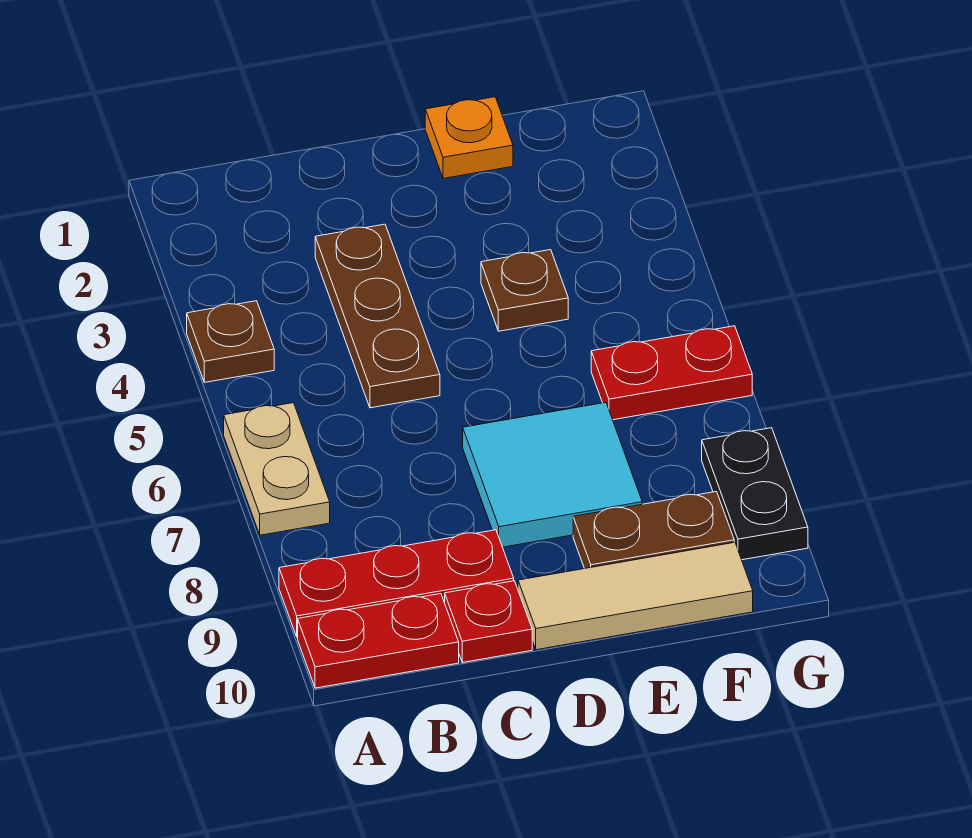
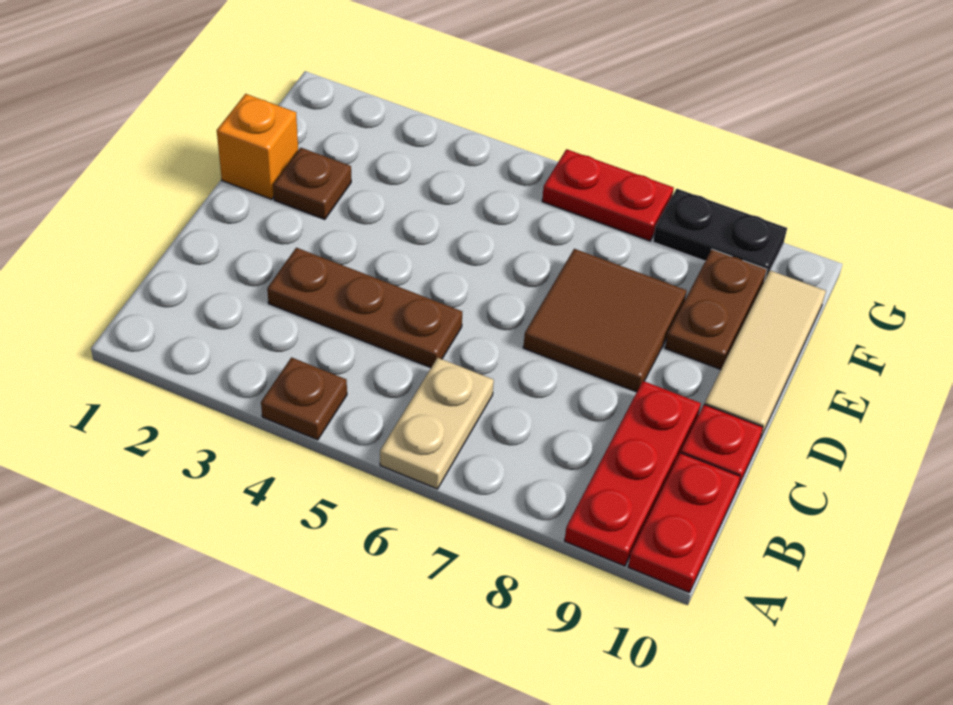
tan plate A6:A7 level 1 -> tan plate A6:B6 level 1
cyan tile D7:E8 level 1 -> brown tile D7:E8 level 1
orange plate E1 level 1 -> orange brick E1 level 1
brown plate E4 level 1 -> brown plate E2 level 1
red plate F6:G6 level 1 -> red plate G6:G7 level 1

